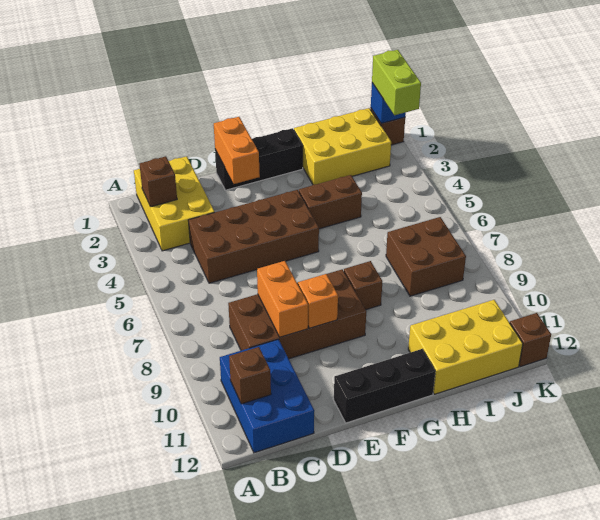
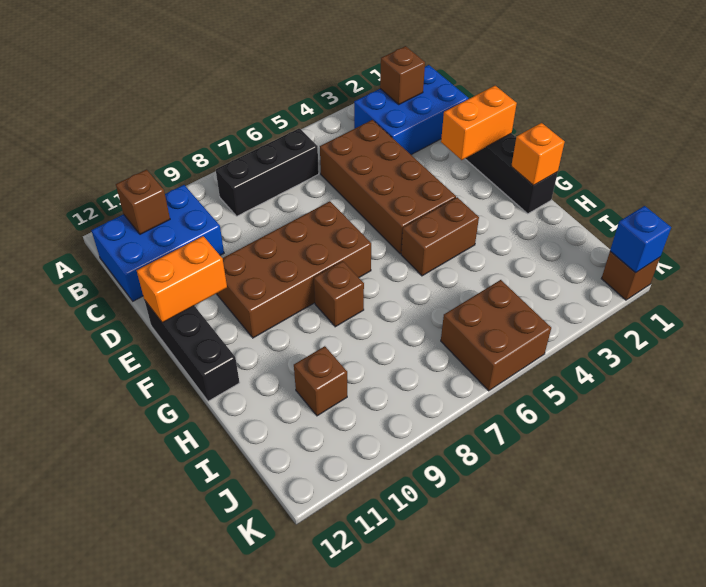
yellow brick B1:C3 level 1 -> blue brick B1:C3 level 1
none -> black brick B6:B8 level 1
brown brick C8:F9 level 1 -> brown brick E7:F10 level 1
orange brick D8:D9 level 2 -> orange brick E11:E12 level 2
orange brick E9 level 2 -> orange brick G1 level 2
brown brick G4:H4 level 1 -> brown brick G4:G5 level 1
yellow brick H1:J2 level 1 -> none
yellow brick H11:J12 level 1 -> none
brown brick I7:J8 level 1 -> brown brick J5:K6 level 1
lime brick K1:K2 level 3 -> none
brown brick K12 level 1 -> brown brick I10 level 1

